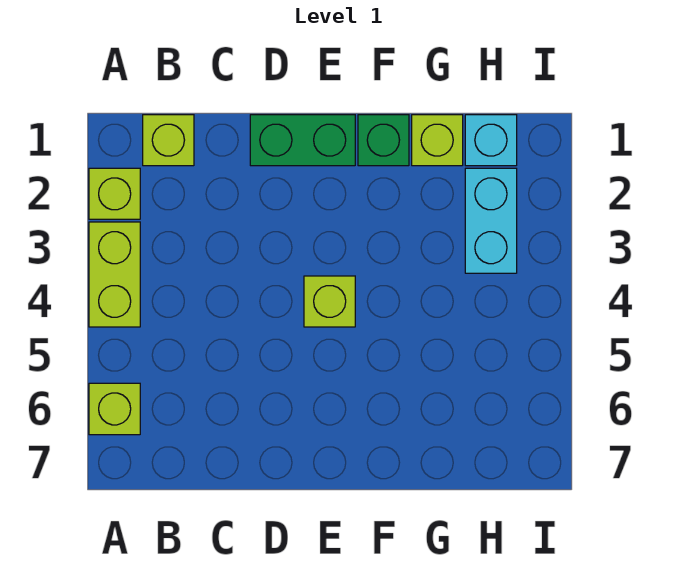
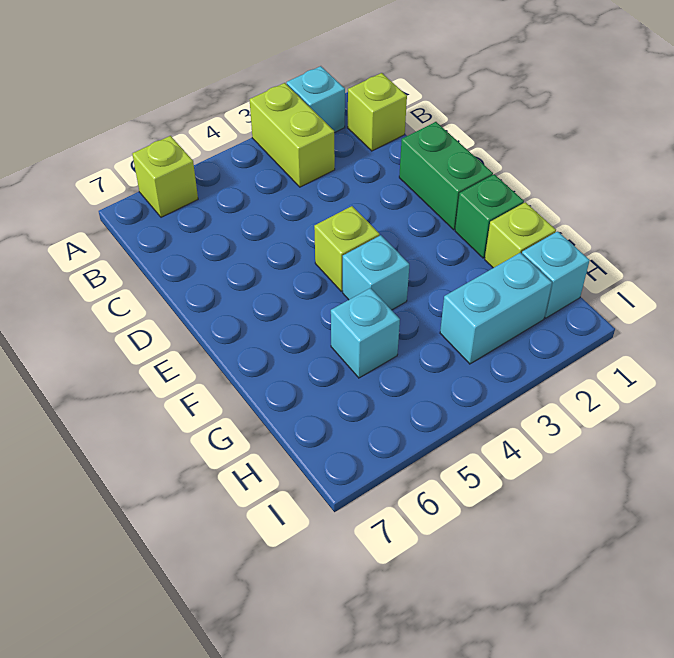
lime brick A2 level 1 -> cyan brick A2 level 1
lime brick A3:A4 level 1 -> lime brick A3:B3 level 1
none -> cyan brick F4 level 1
none -> cyan brick G5 level 1

